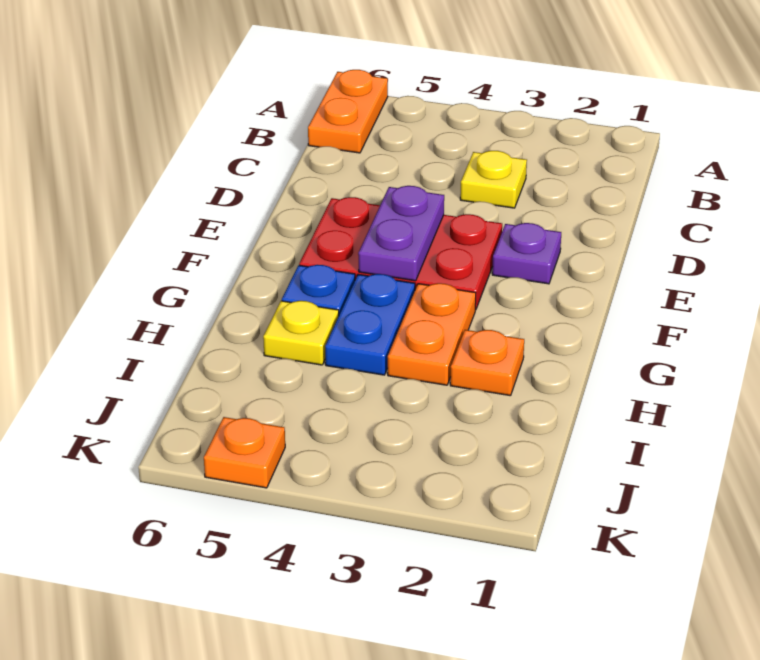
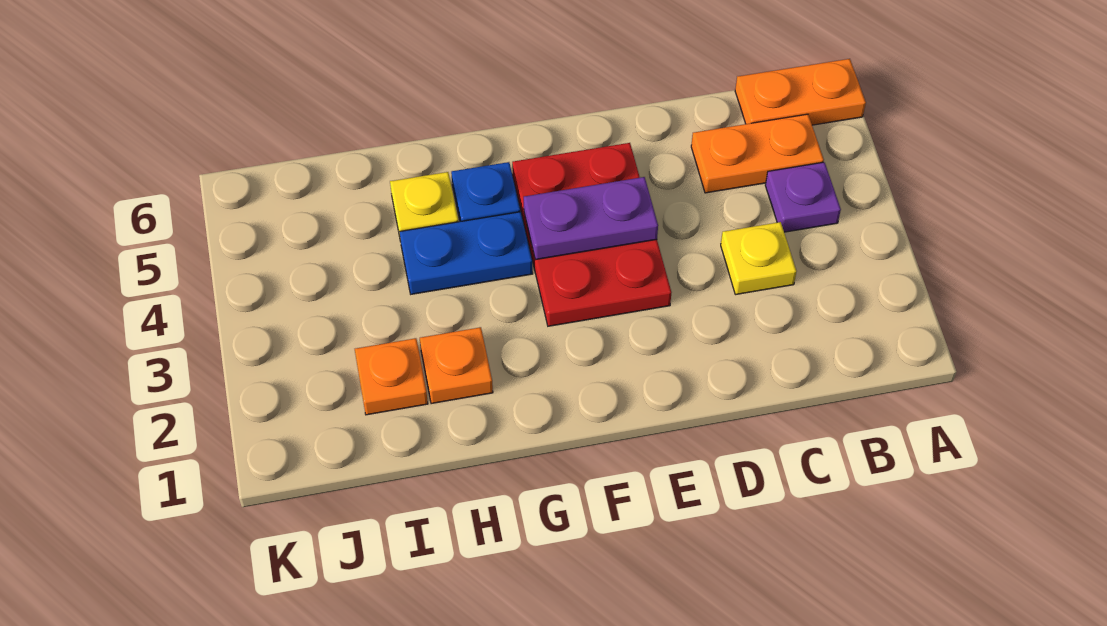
purple plate E2 level 1 -> purple plate B4 level 1
orange plate G3:H3 level 1 -> orange plate B5:C5 level 1
orange plate K5 level 1 -> orange plate I2 level 1

